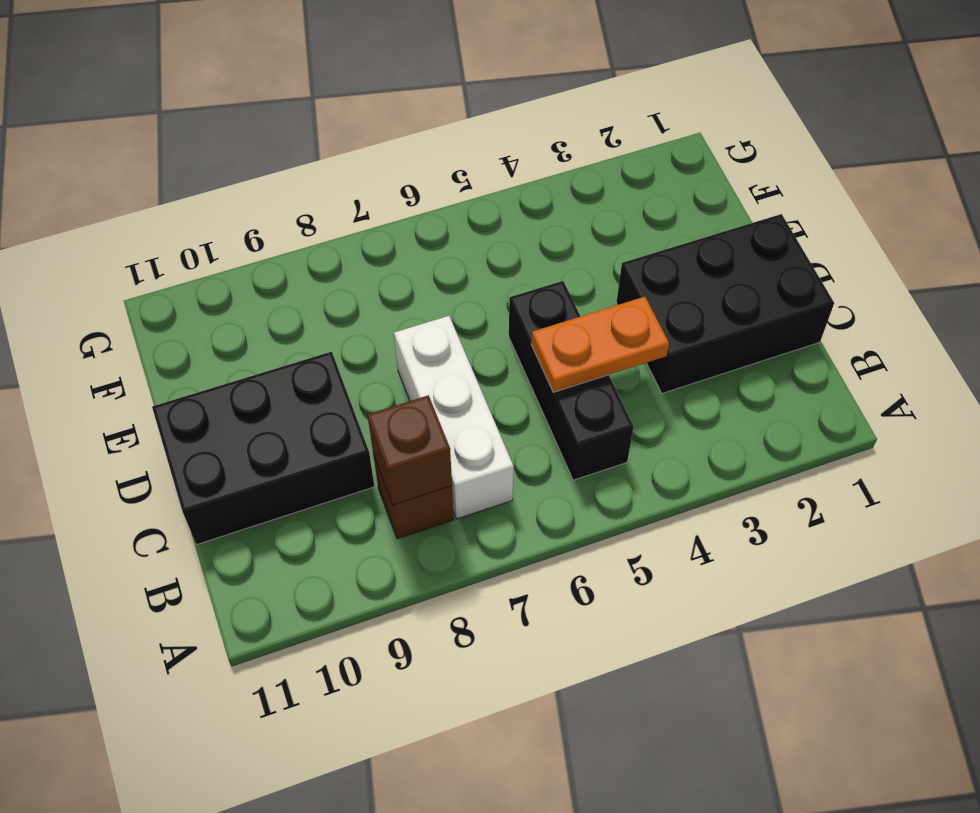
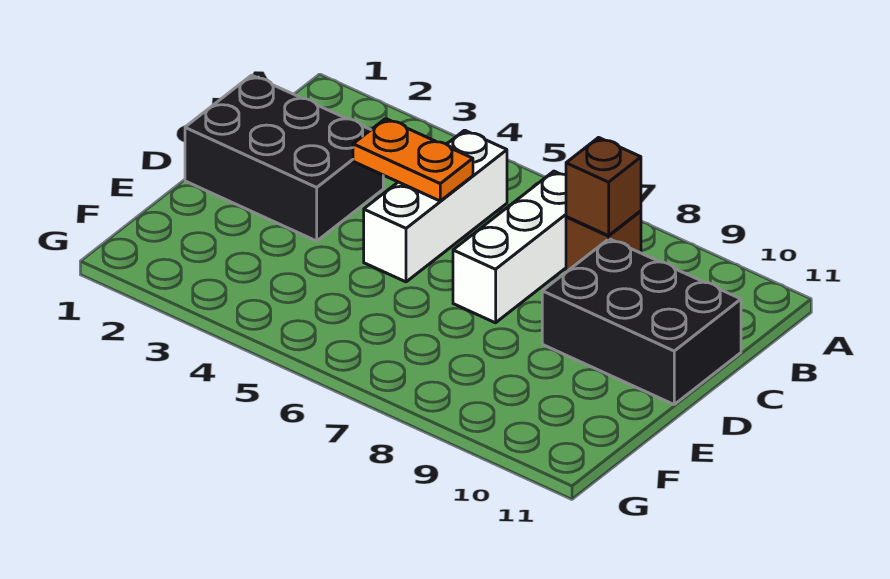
black brick B5:D5 level 1 -> white brick B5:D5 level 1

